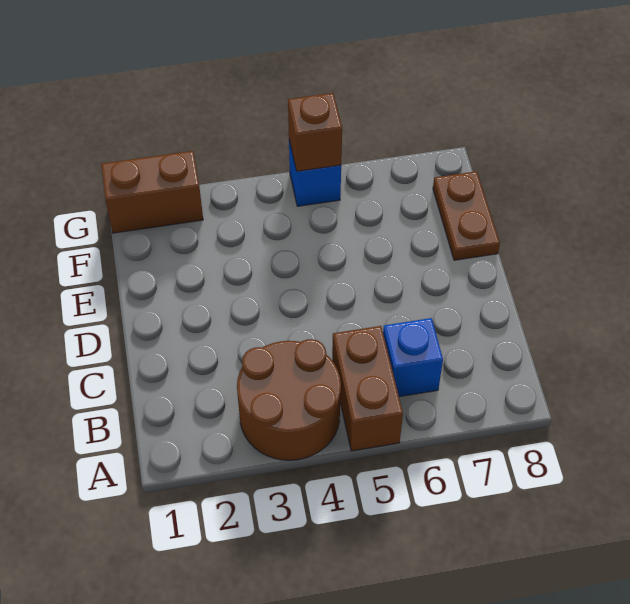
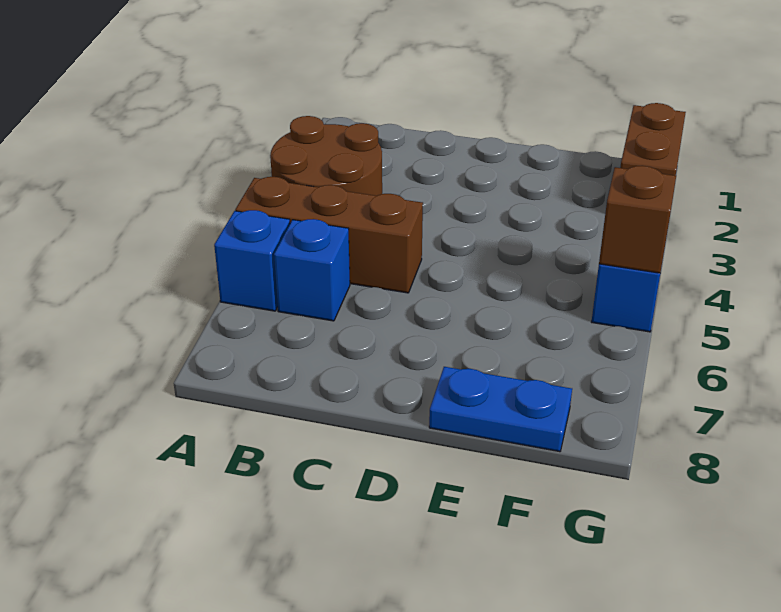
brown brick A5:B5 level 1 -> brown brick A5:C5 level 1
none -> blue brick A6 level 1
brown plate E8:F8 level 1 -> blue plate E8:F8 level 1

